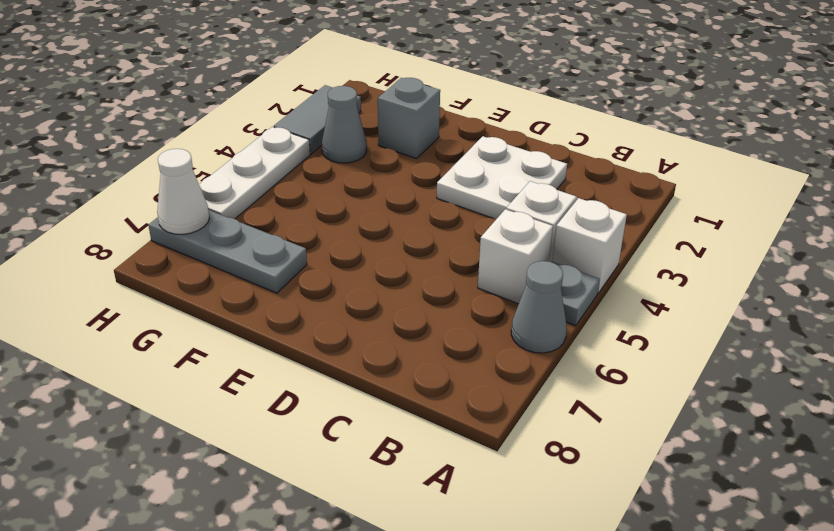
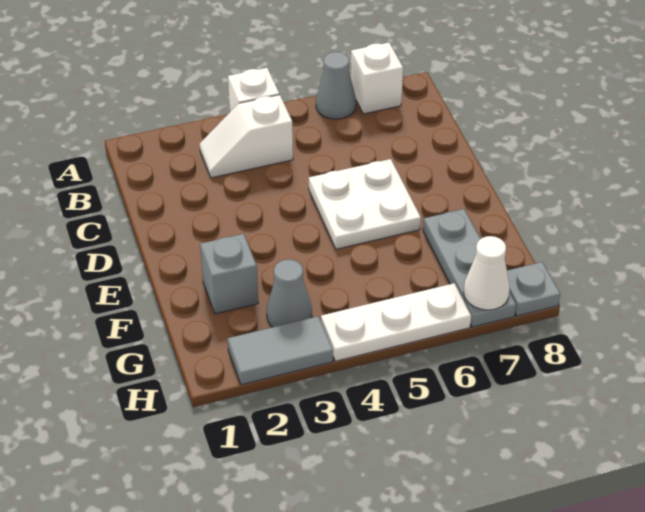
grey plate A5 level 1 -> grey plate H8 level 1
white brick B5 level 1 -> white brick A7 level 1
white plate C2:D3 level 1 -> white plate D5:E6 level 1

